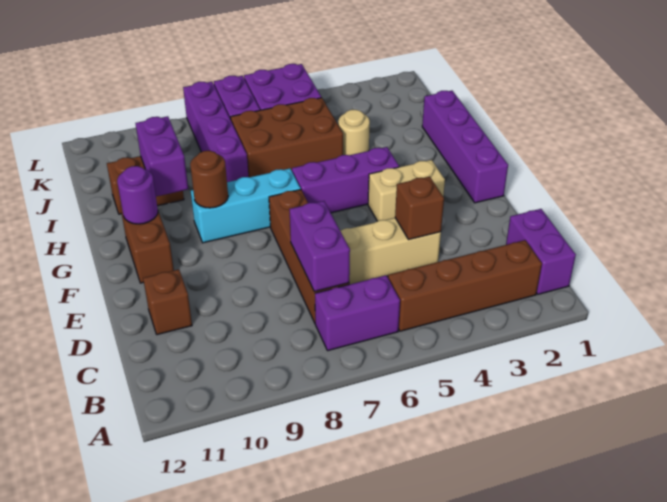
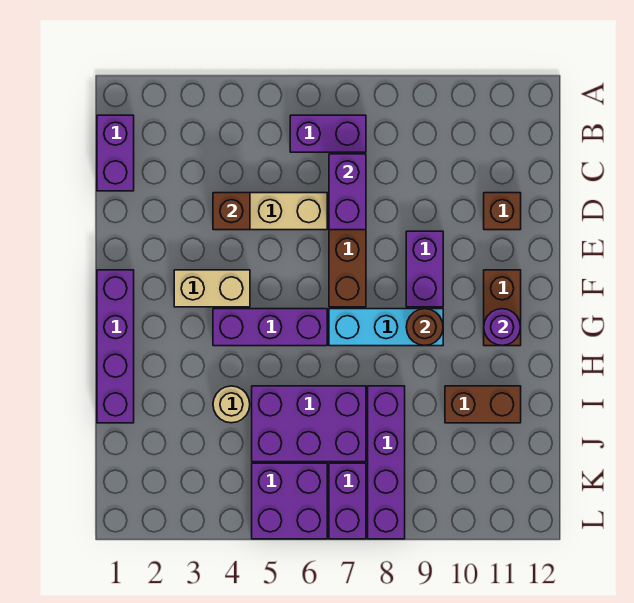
brown brick B2:B5 level 1 -> none
purple brick H10:I10 level 2 -> purple brick E9:F9 level 1
brown brick I5:J7 level 1 -> purple brick I5:J7 level 1

